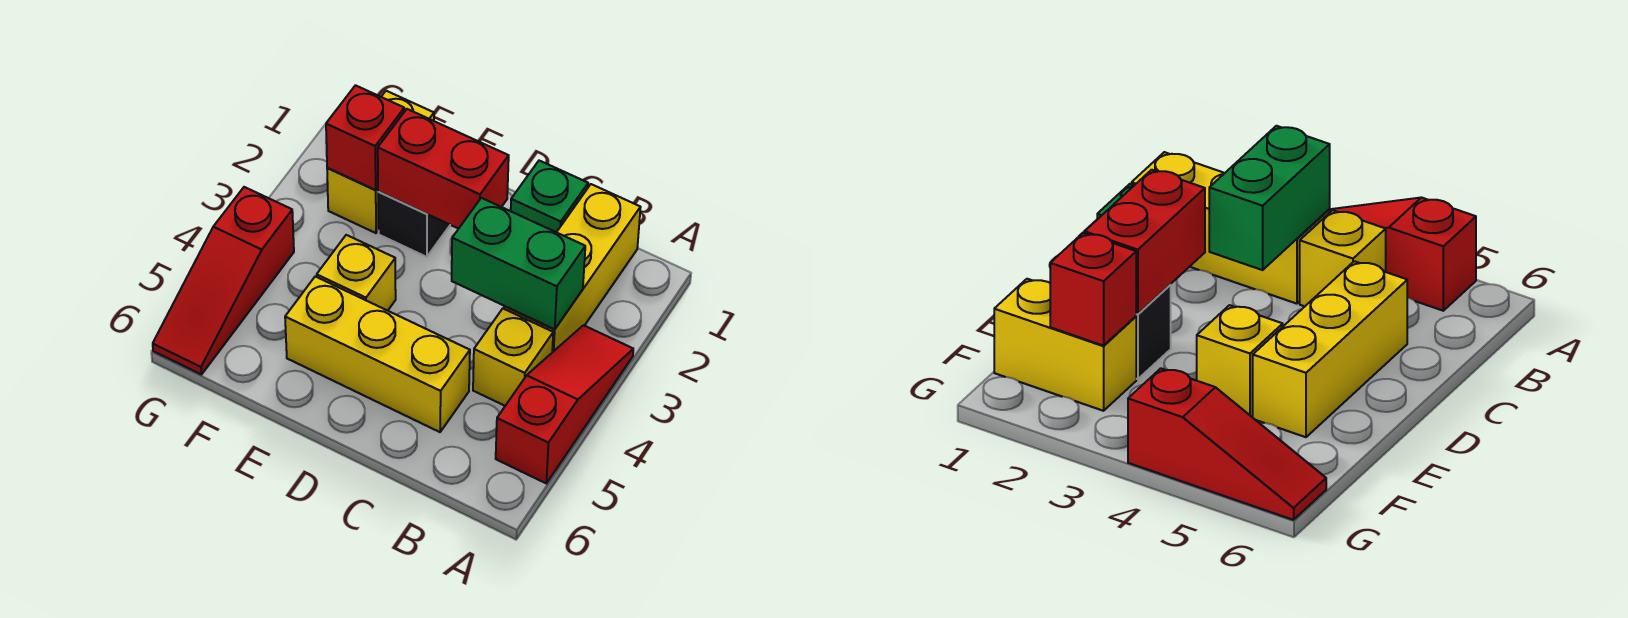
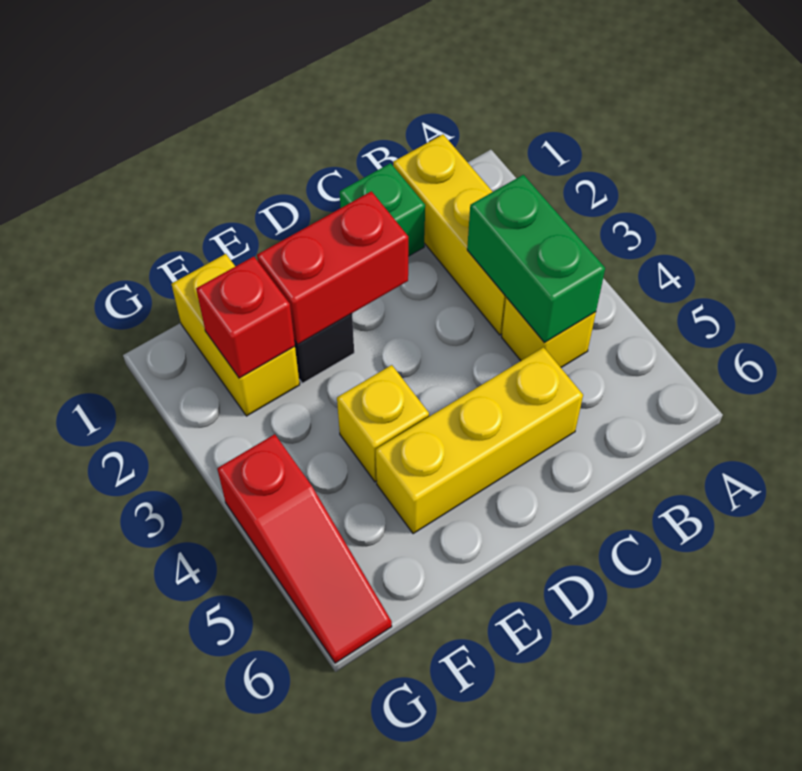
red slope A3:A5 level 1 top 5 -> none
green brick B3:C3 level 2 -> green brick B3:B4 level 2

